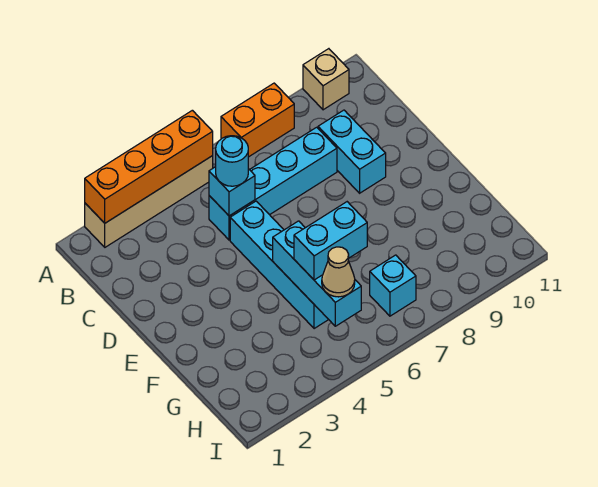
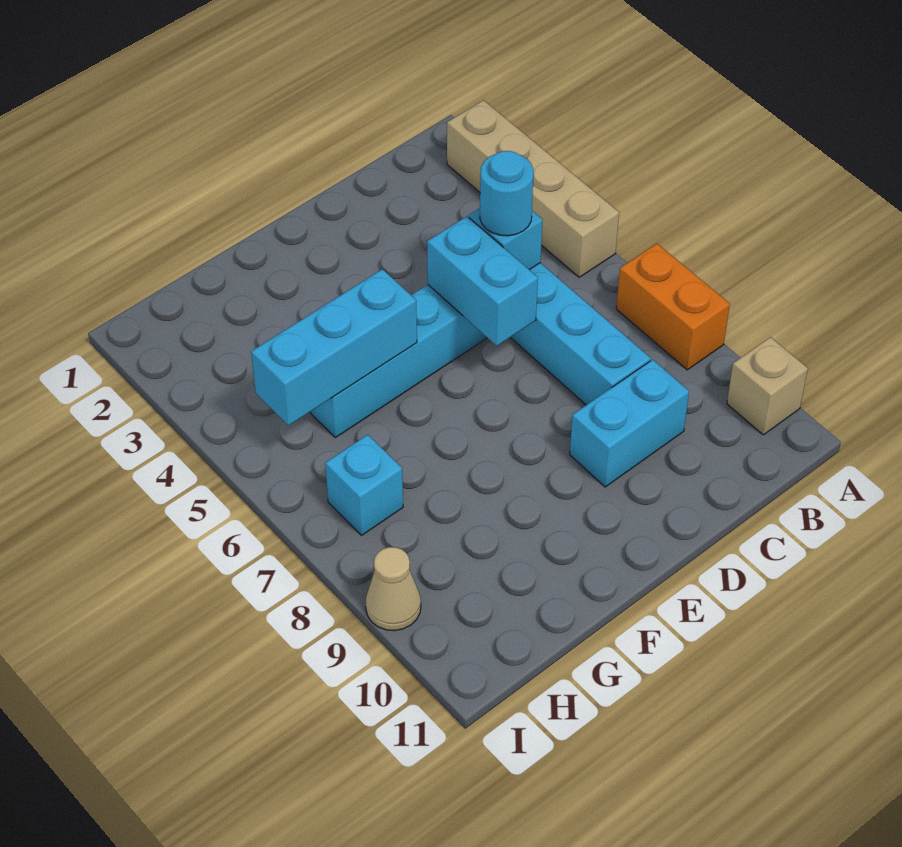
orange brick A2:A5 level 2 -> none
cyan brick G5:G6 level 3 -> cyan brick D5:D6 level 2
tan cone H5 level 3 -> tan cone I9 level 1

